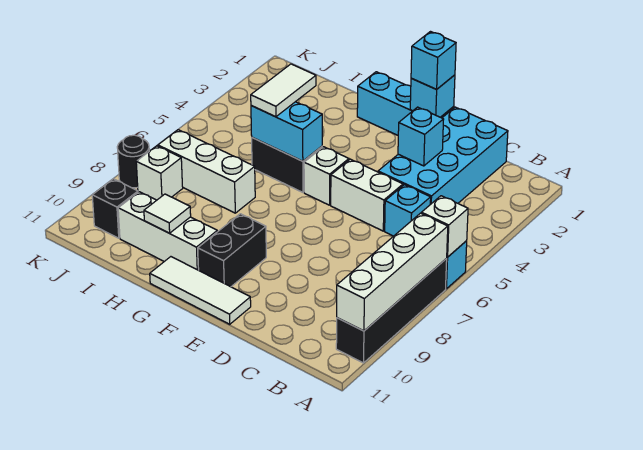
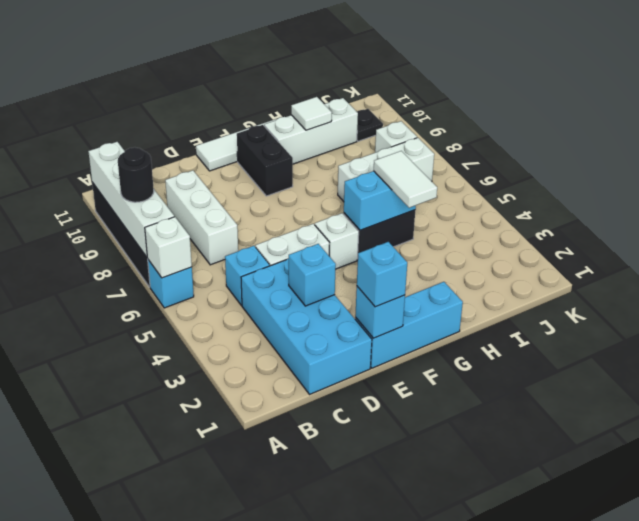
none -> white brick C7:C9 level 1
black brick J10 level 1 -> black plate J10 level 1
black round brick K8 level 1 -> black round brick A8 level 3

